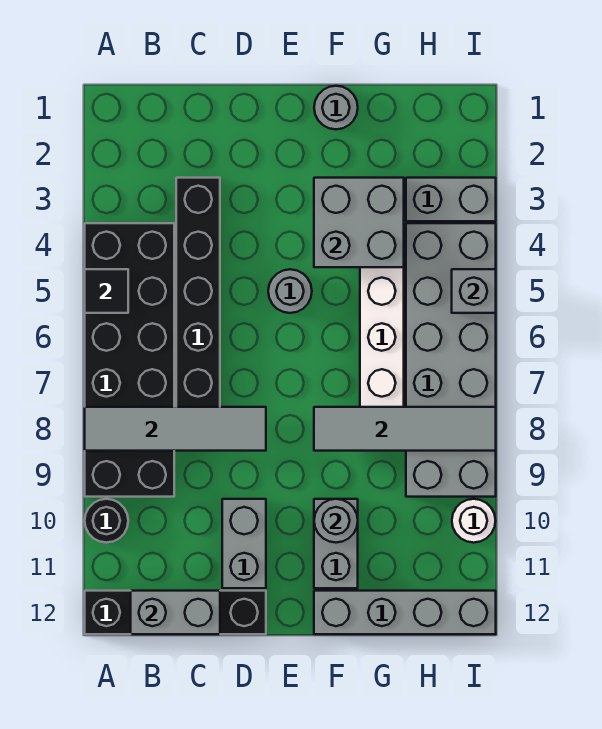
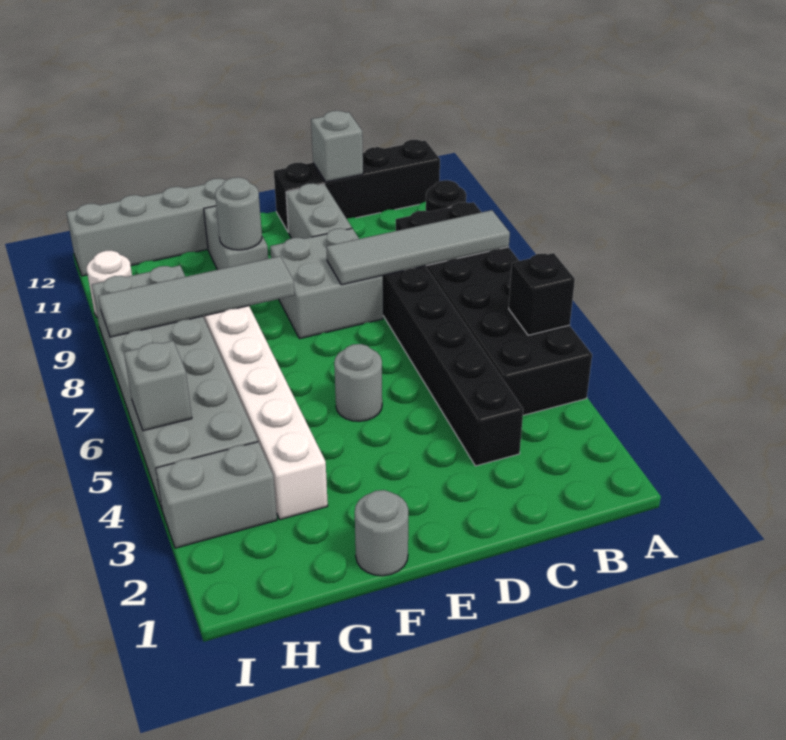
black tile A5 level 2 -> black brick A5 level 2
grey brick B12:C12 level 2 -> grey brick C12 level 2
grey brick F3:G4 level 2 -> grey brick D8:E9 level 1

